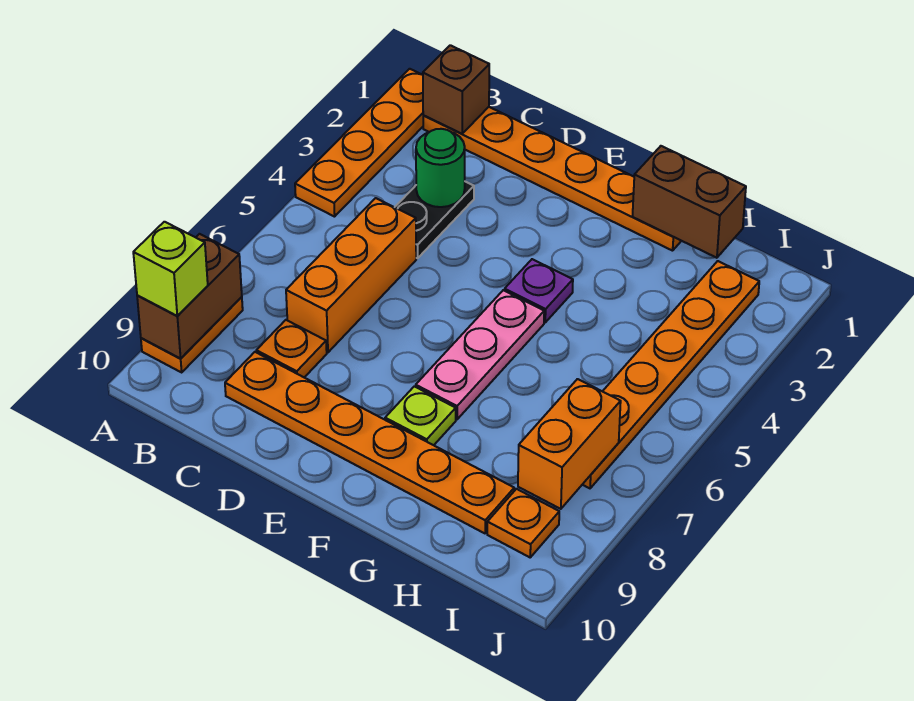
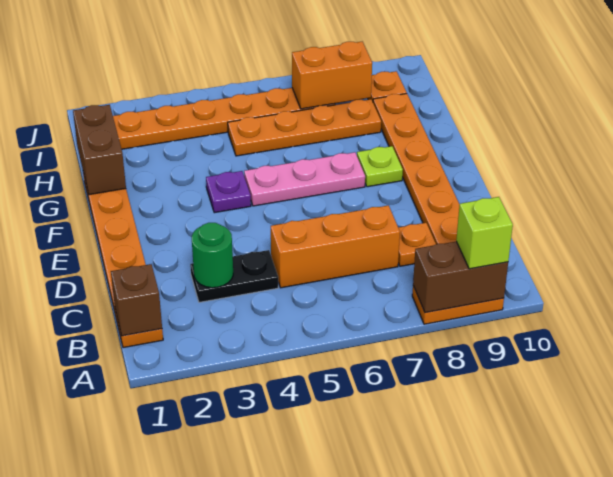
orange plate A1:A4 level 1 -> orange plate H5:H8 level 1

